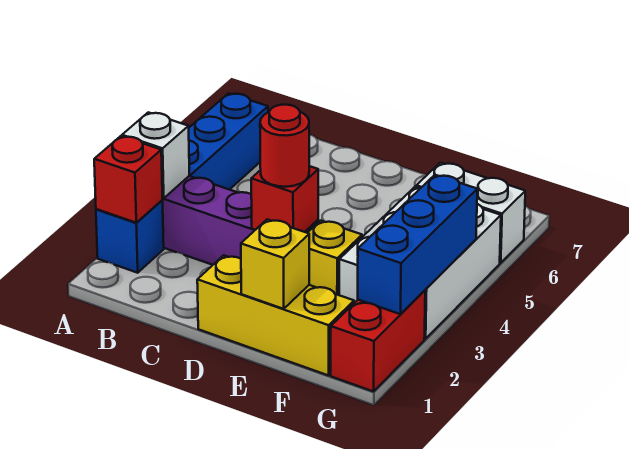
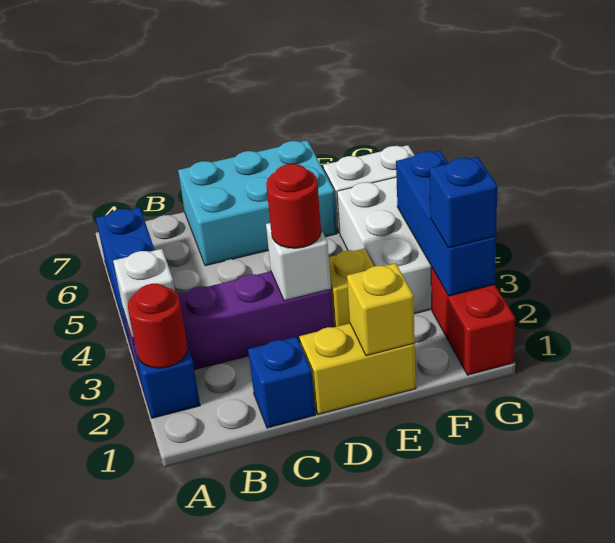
red brick A2 level 2 -> red round brick A2 level 2
none -> blue brick C1 level 1
none -> cyan brick C6:E7 level 1
yellow brick D1:F1 level 1 -> yellow brick D1:E1 level 1
red brick D3 level 2 -> white brick D3 level 2
none -> blue brick G2 level 3

